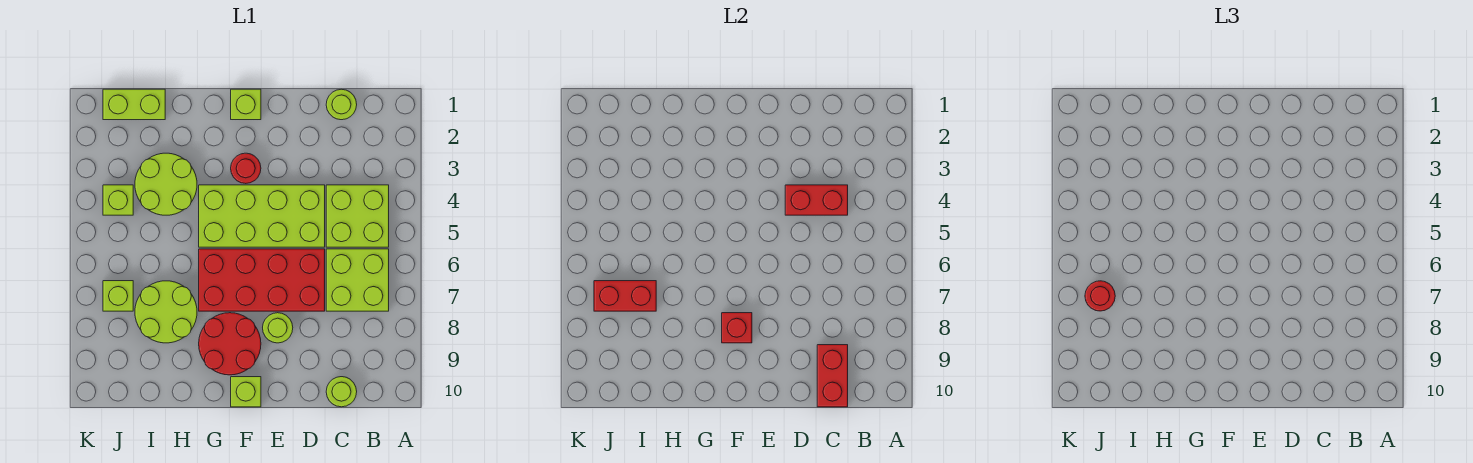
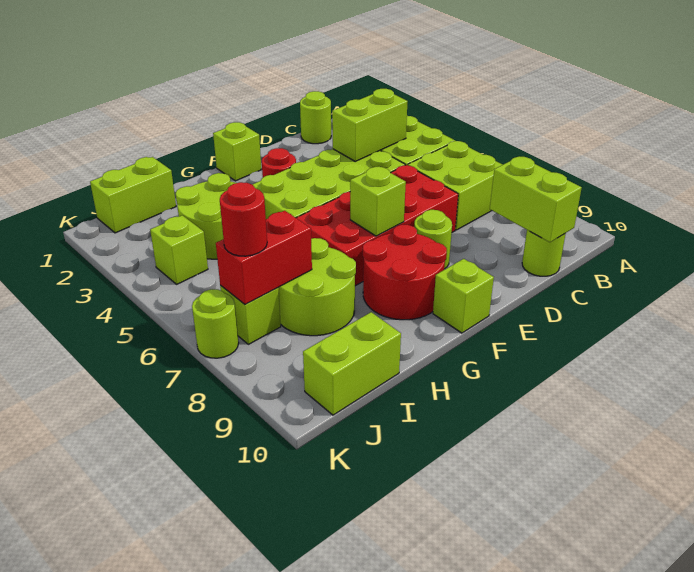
red brick C4:D4 level 2 -> lime brick C4:D4 level 2
red brick C9:C10 level 2 -> lime brick C9:C10 level 2
none -> lime brick F7 level 2
red brick F8 level 2 -> none
none -> lime brick I10:J10 level 1
none -> lime round brick K7 level 1

